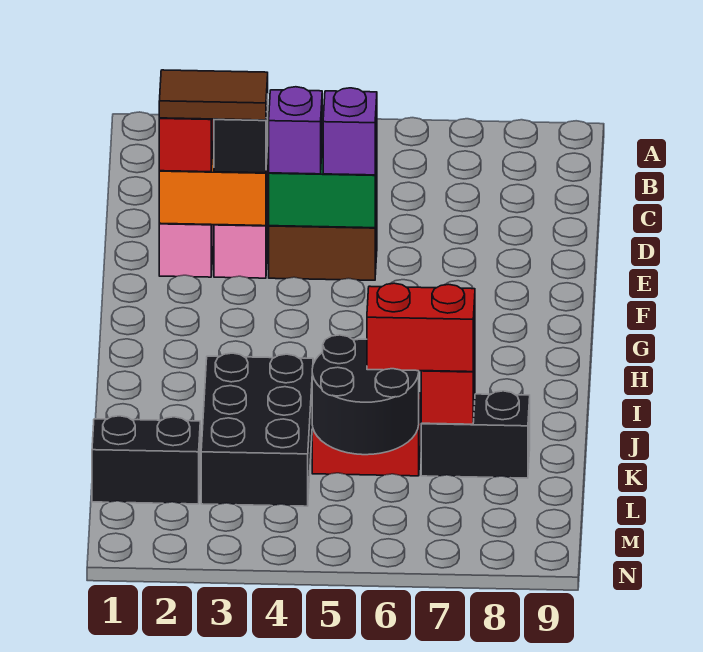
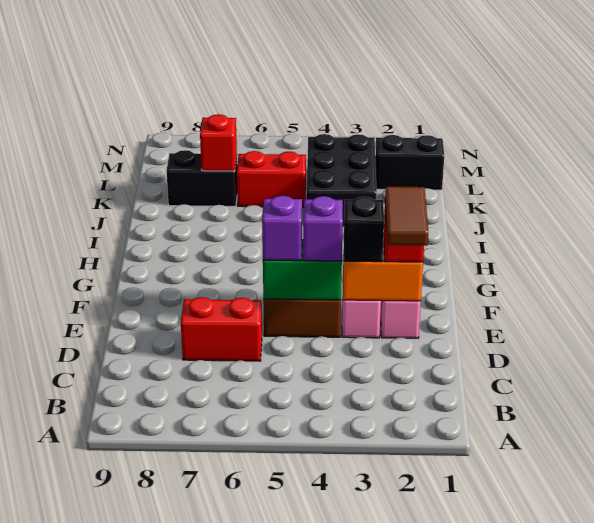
brown tile E2:E3 level 4 -> brown tile D2:E2 level 4
black round brick K5:L6 level 2 -> none
red brick K6:K7 level 3 -> red brick D6:D7 level 1

